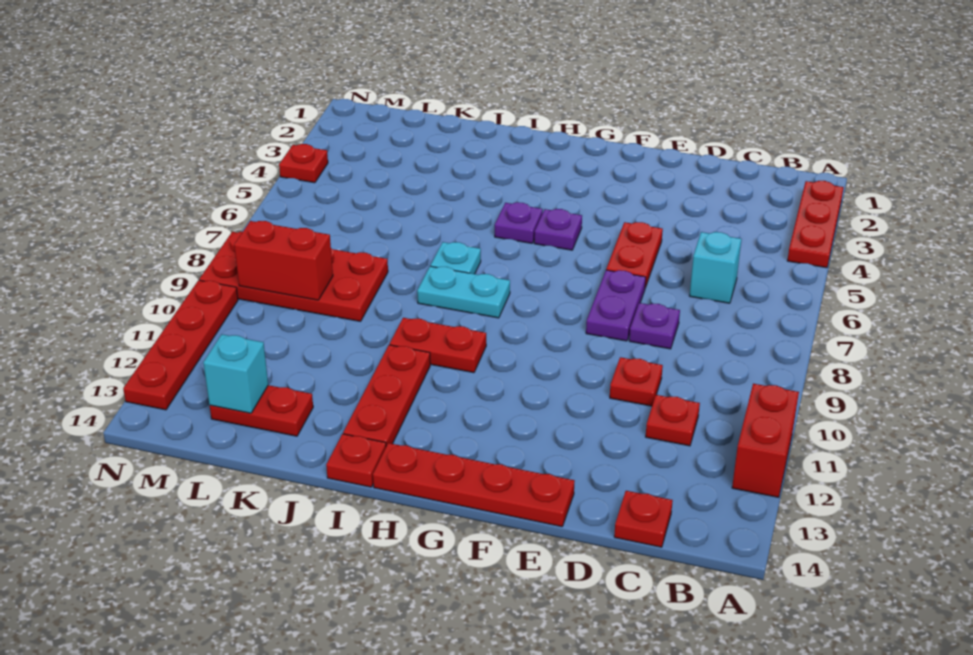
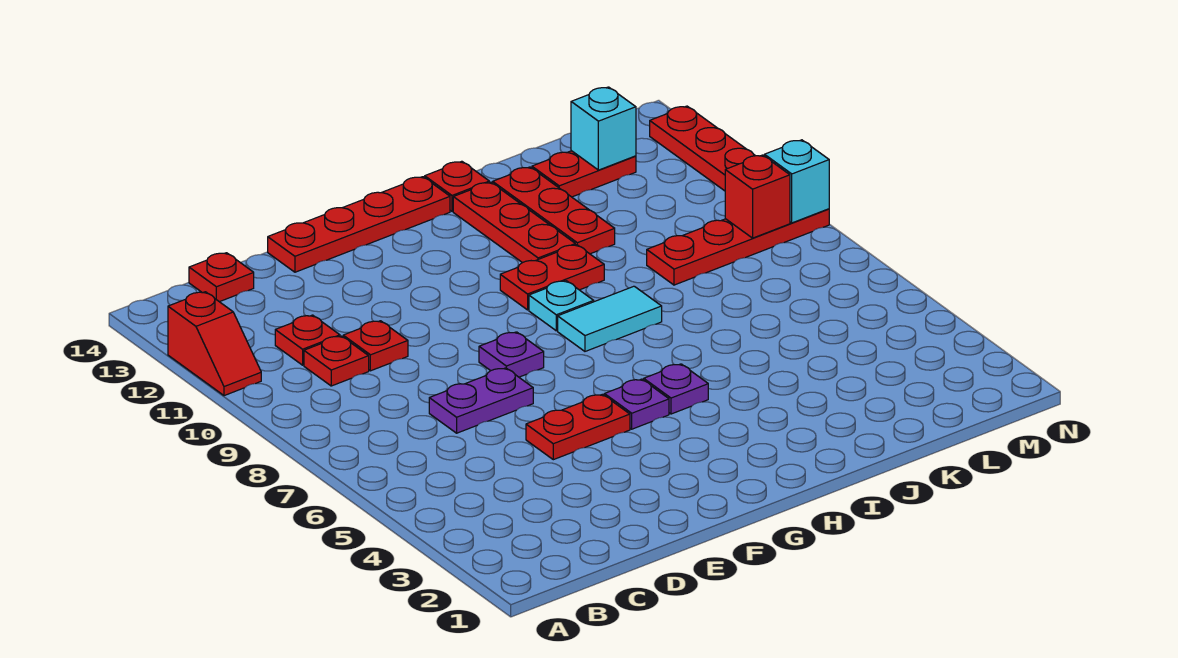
red plate A2:A4 level 1 -> red plate J11:J13 level 1
red brick A11:A12 level 1 -> red slope A11:A12 level 1 top 12
cyan brick C6 level 1 -> cyan brick N9 level 2
purple plate D8 level 1 -> purple plate F8 level 1
red plate E5:E6 level 1 -> red plate E5:F5 level 1
purple plate E7:E8 level 1 -> purple plate D7:E7 level 1
cyan plate H8:I8 level 1 -> cyan tile H8:I8 level 1
cyan plate I7 level 1 -> cyan plate H9 level 1
red plate K8:N9 level 1 -> red plate K9:N9 level 1
red brick L9:M9 level 2 -> red brick M9 level 2
red plate N4 level 1 -> red plate C10 level 1

